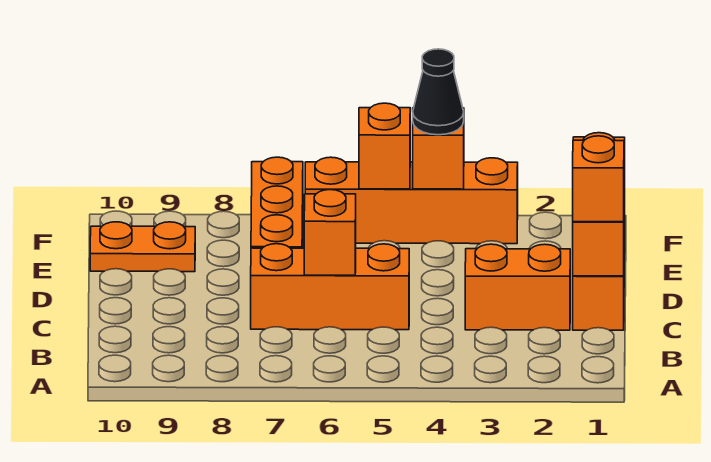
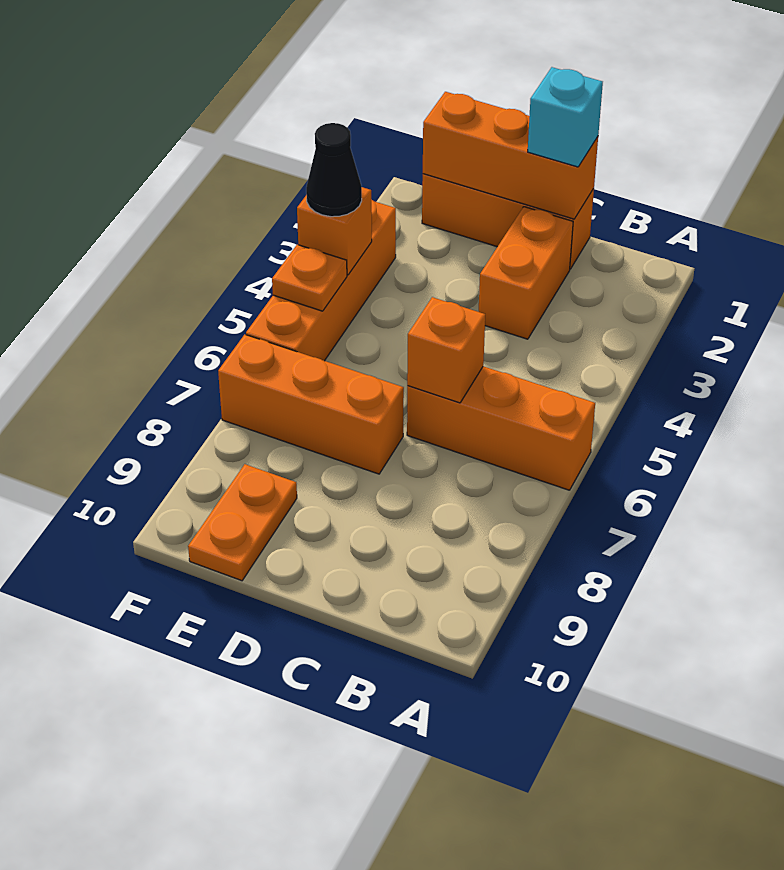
orange brick C1 level 3 -> cyan brick C1 level 3
orange brick C5:C7 level 1 -> orange brick A6:C6 level 1
orange brick F5 level 2 -> orange plate F5 level 2

